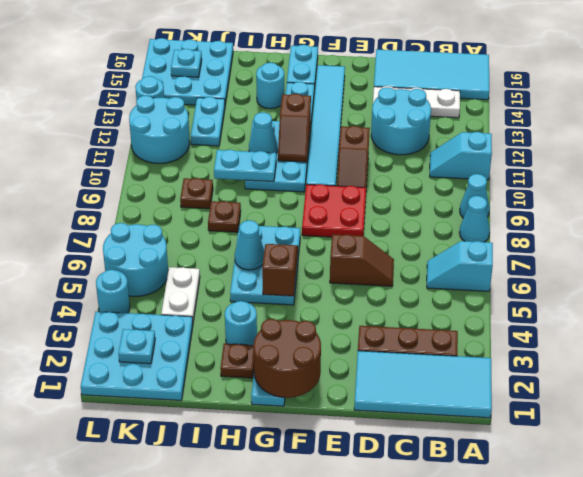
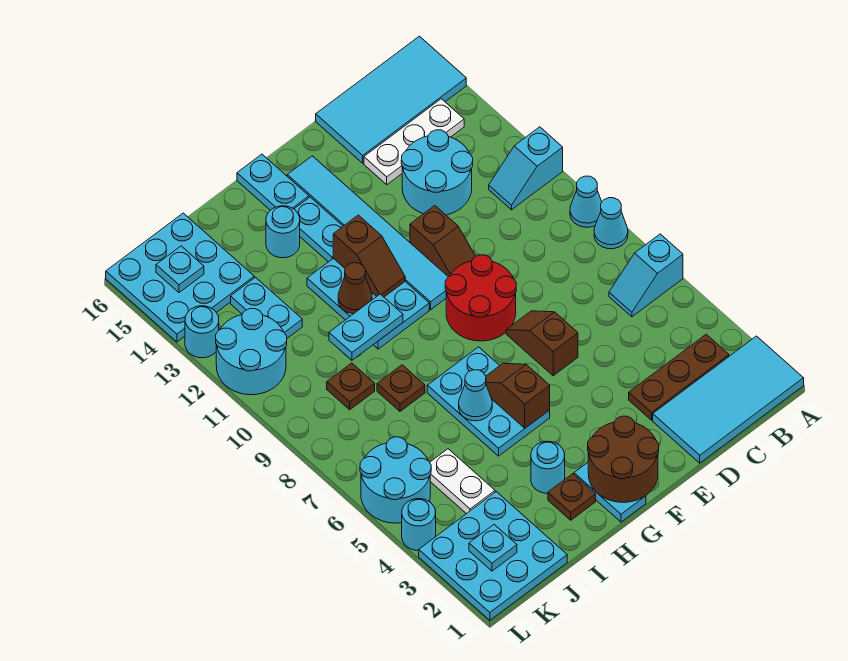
brown slope D6:E6 level 1 top E -> brown slope E6:E7 level 1 top 6
red plate E8:F9 level 1 -> red round brick E8:F9 level 1
cyan cone H11 level 2 -> brown cone H11 level 2

